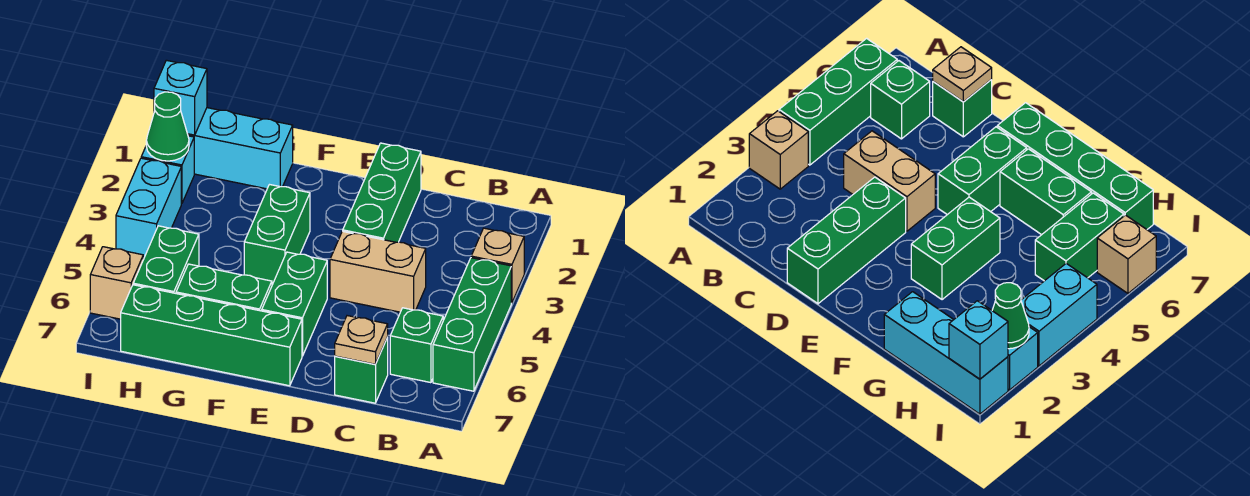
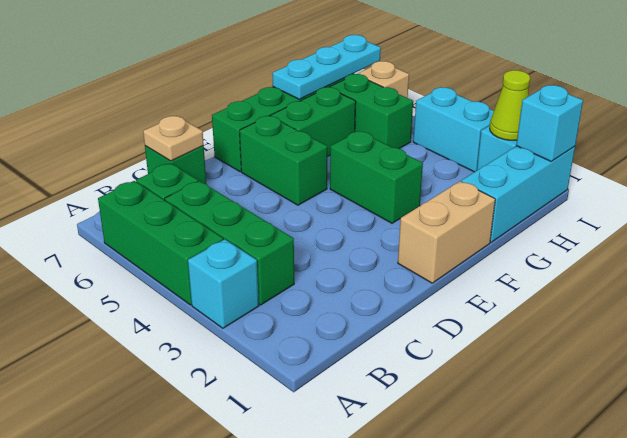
tan brick A3 level 1 -> cyan brick A3 level 1
tan brick C4:D4 level 1 -> tan brick E1:F1 level 1
green brick D1:D3 level 1 -> green brick B3:B5 level 1
none -> cyan plate G7:I7 level 2
green cone I2 level 2 -> lime cone I2 level 2

